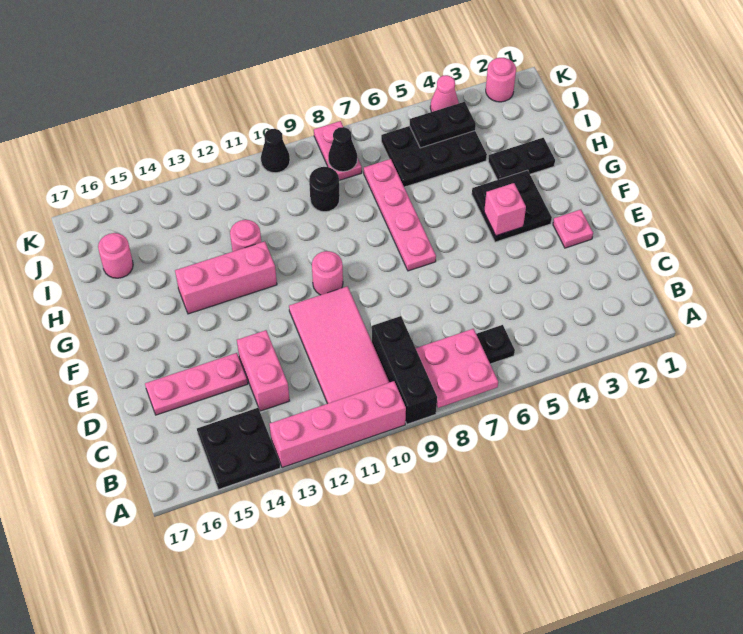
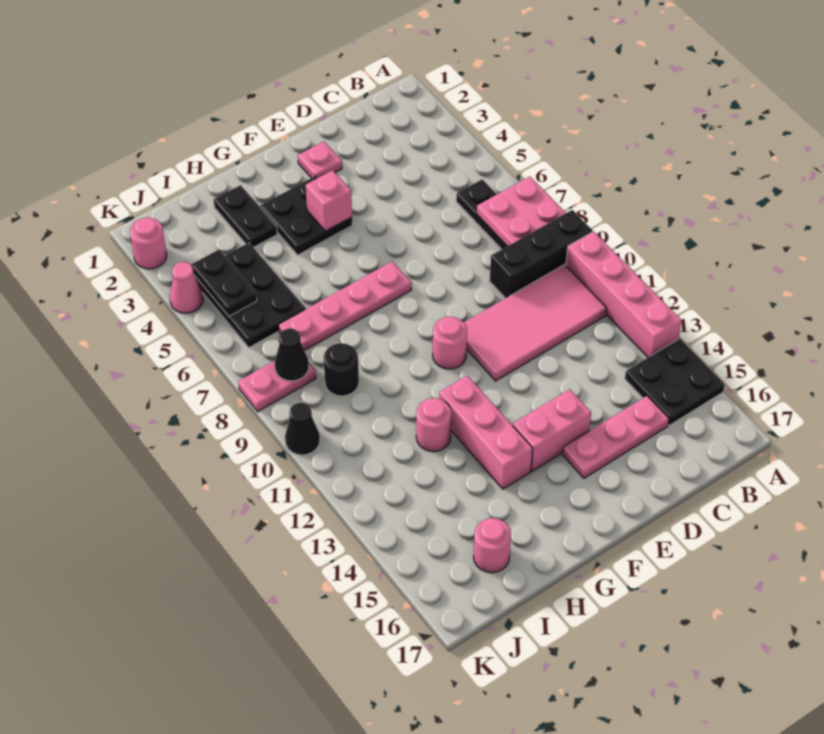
pink brick C13:D13 level 1 -> pink brick E14:F14 level 1
pink plate D14:D16 level 1 -> pink plate C15:E15 level 1

